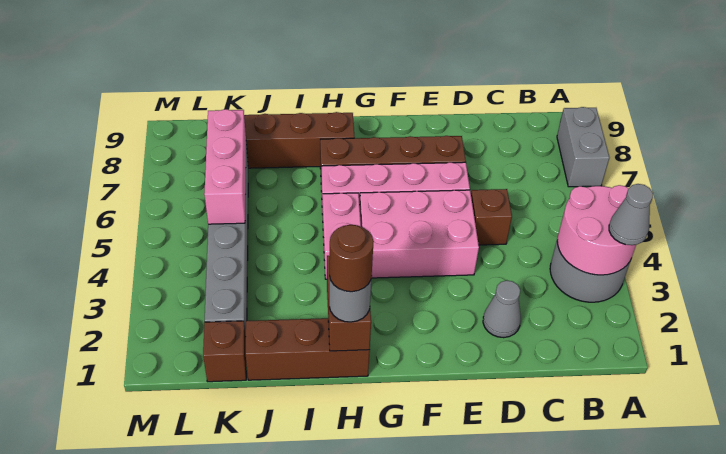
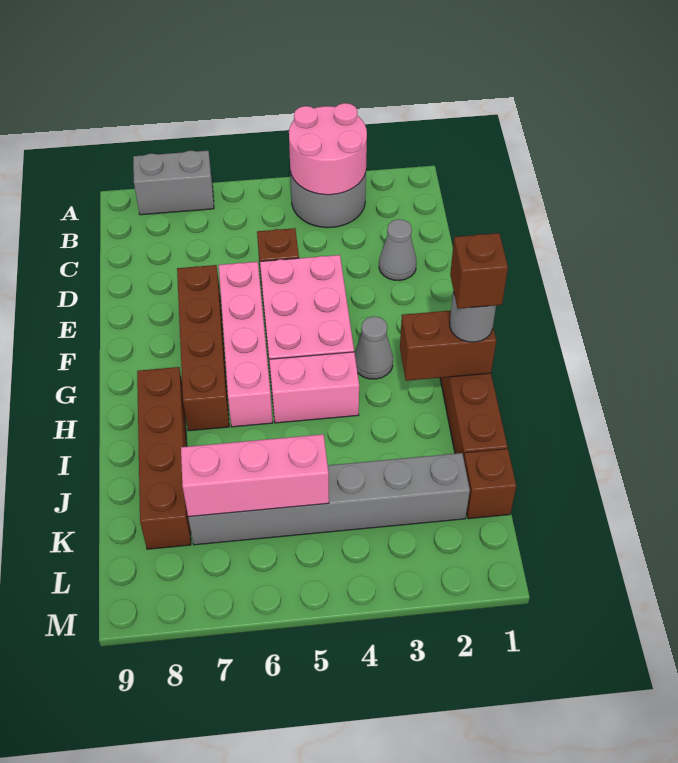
grey cone A3 level 3 -> grey cone G3 level 1
brown round brick H1 level 4 -> brown brick H1 level 4

